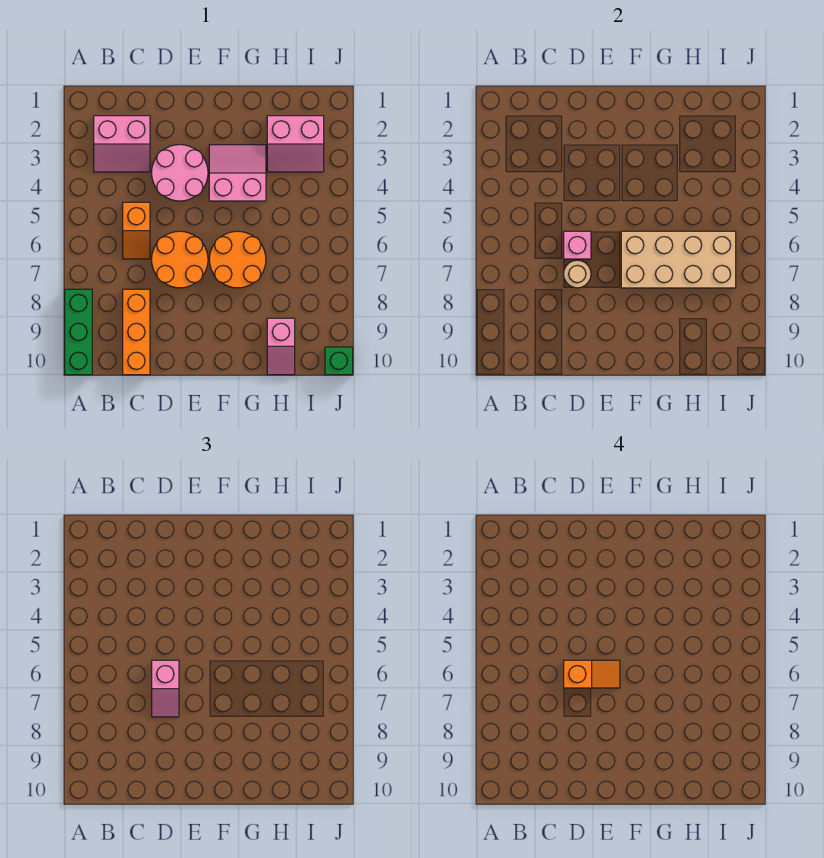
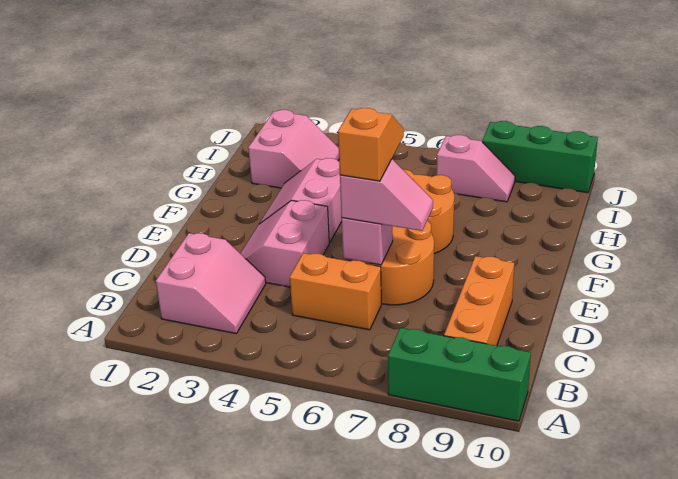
orange slope C5:C6 level 1 top 5 -> orange brick C5:C6 level 1
orange brick C8:C10 level 1 -> orange brick B9:D9 level 1
pink round brick D3:E4 level 1 -> pink slope D3:E4 level 1 top 4
tan round brick D7 level 2 -> none
tan brick F6:I7 level 2 -> none
pink slope H9:H10 level 1 top 9 -> pink slope I7:I8 level 1 top 7
green brick J10 level 1 -> green brick J8:J10 level 1

